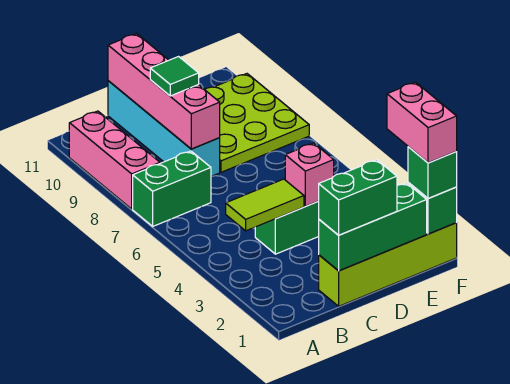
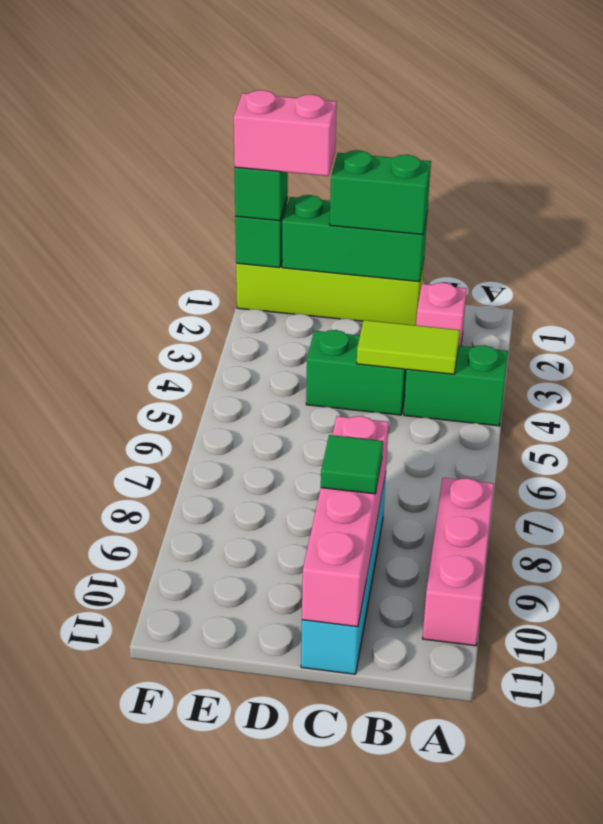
green brick A7:B7 level 1 -> green brick A4:B4 level 1
pink brick D4 level 2 -> pink brick B2 level 1
lime plate D8:F10 level 1 -> none
pink brick F1:F2 level 4 -> pink brick E1:F1 level 4

